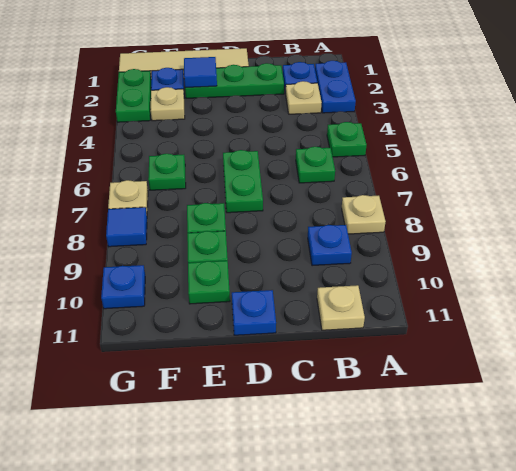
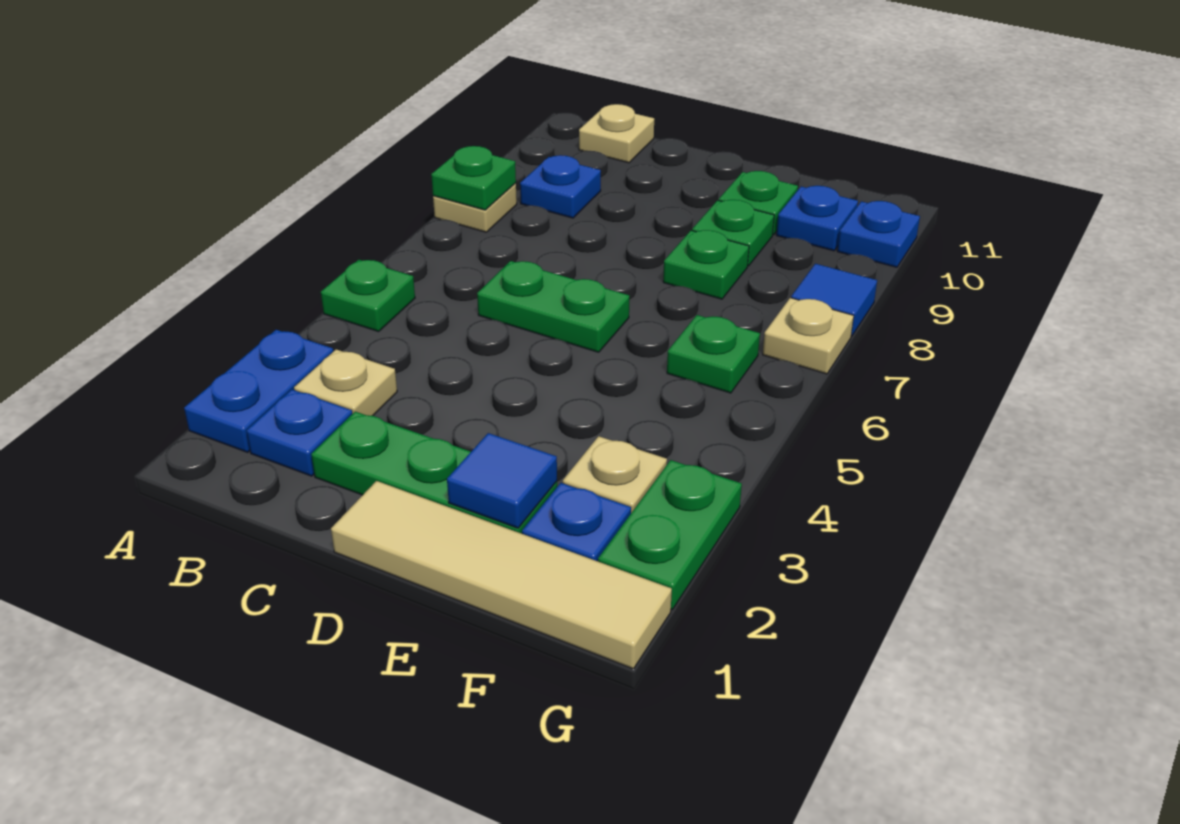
green plate B6 level 1 -> green plate A8 level 2
green plate D6:D7 level 1 -> green plate C6:D6 level 1
blue plate D11 level 1 -> blue plate F10 level 1

